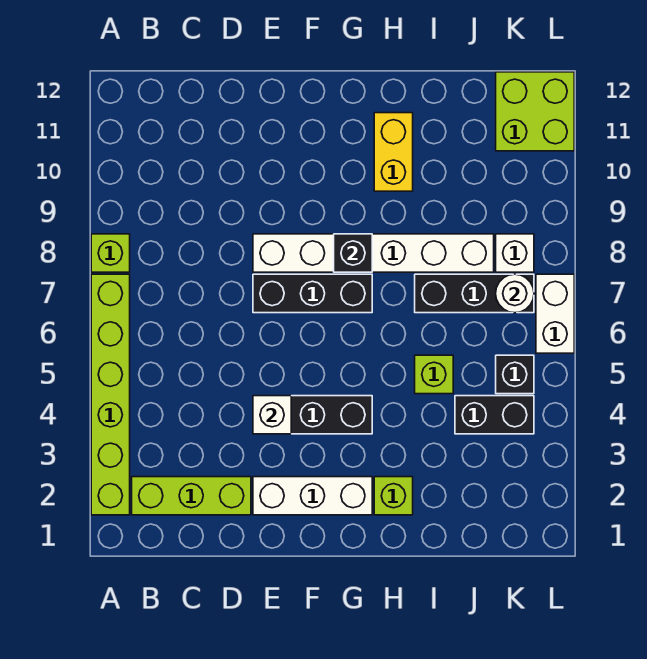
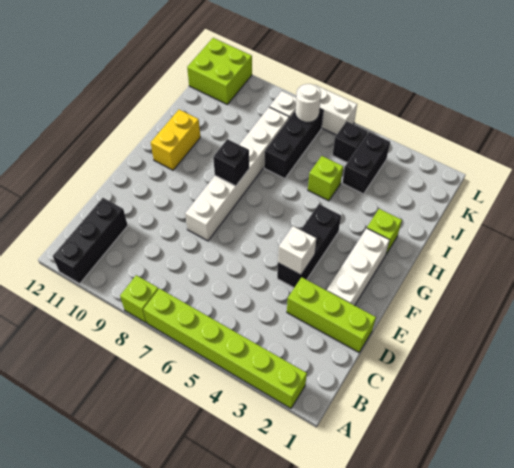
lime brick B2:D2 level 1 -> lime brick D1:D3 level 1
black brick E7:G7 level 1 -> black brick A11:C11 level 1
yellow brick H10:H11 level 1 -> yellow brick G11:H11 level 1

